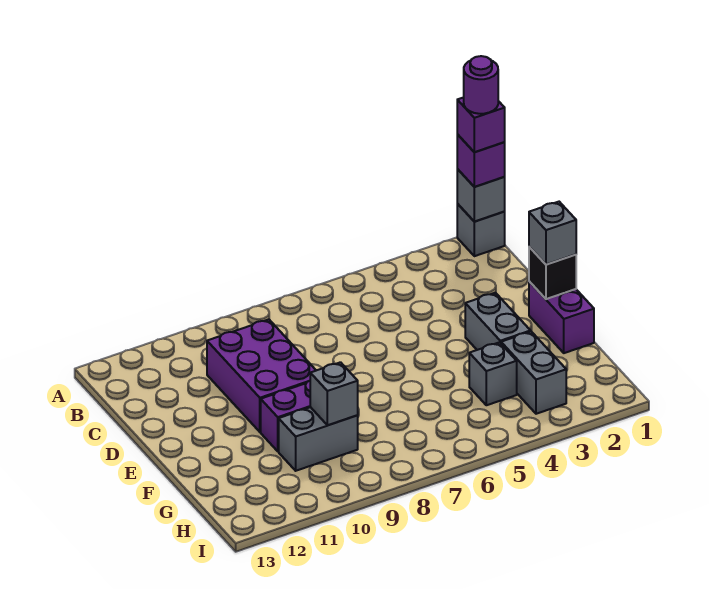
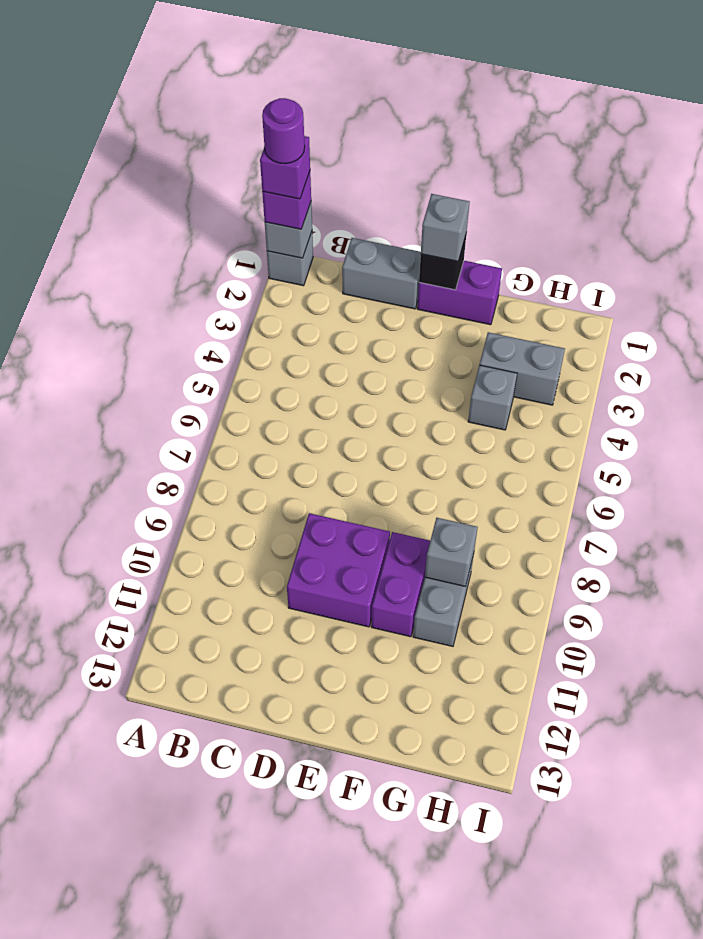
purple brick C9:E10 level 1 -> purple brick D9:E10 level 1
grey brick E3:F3 level 1 -> grey brick C1:D1 level 1

